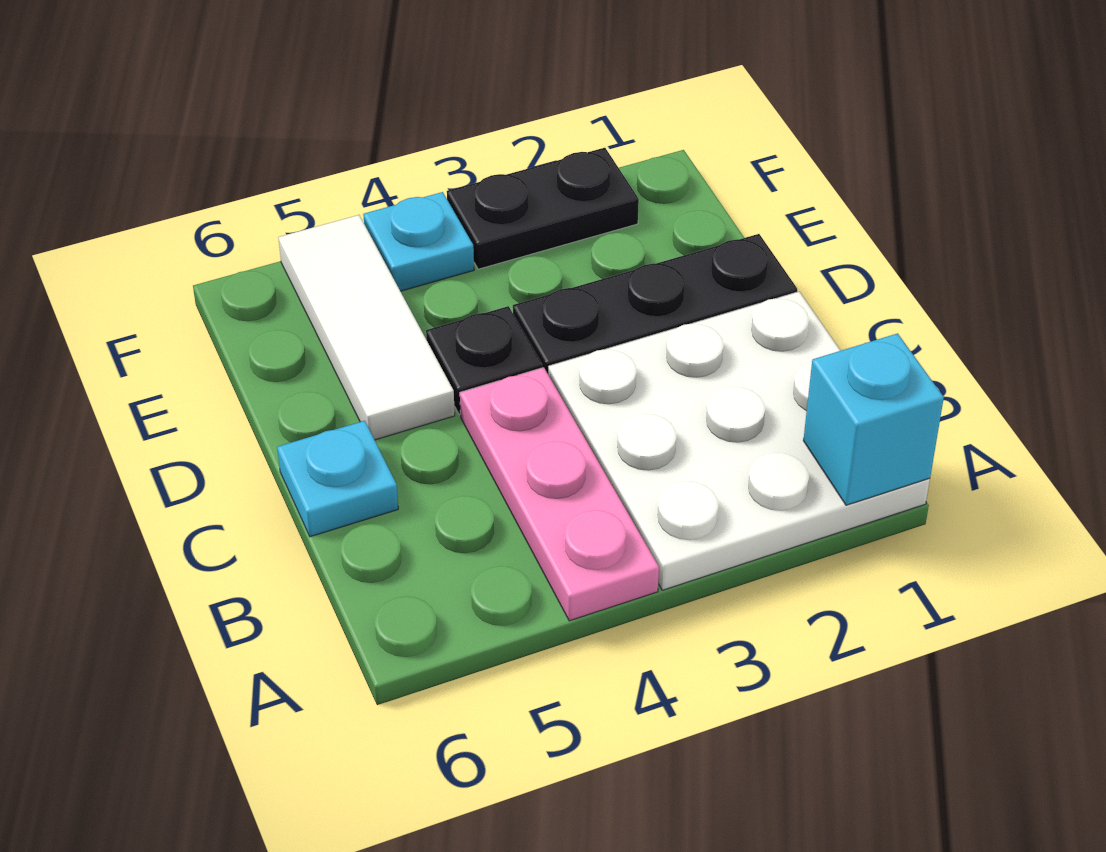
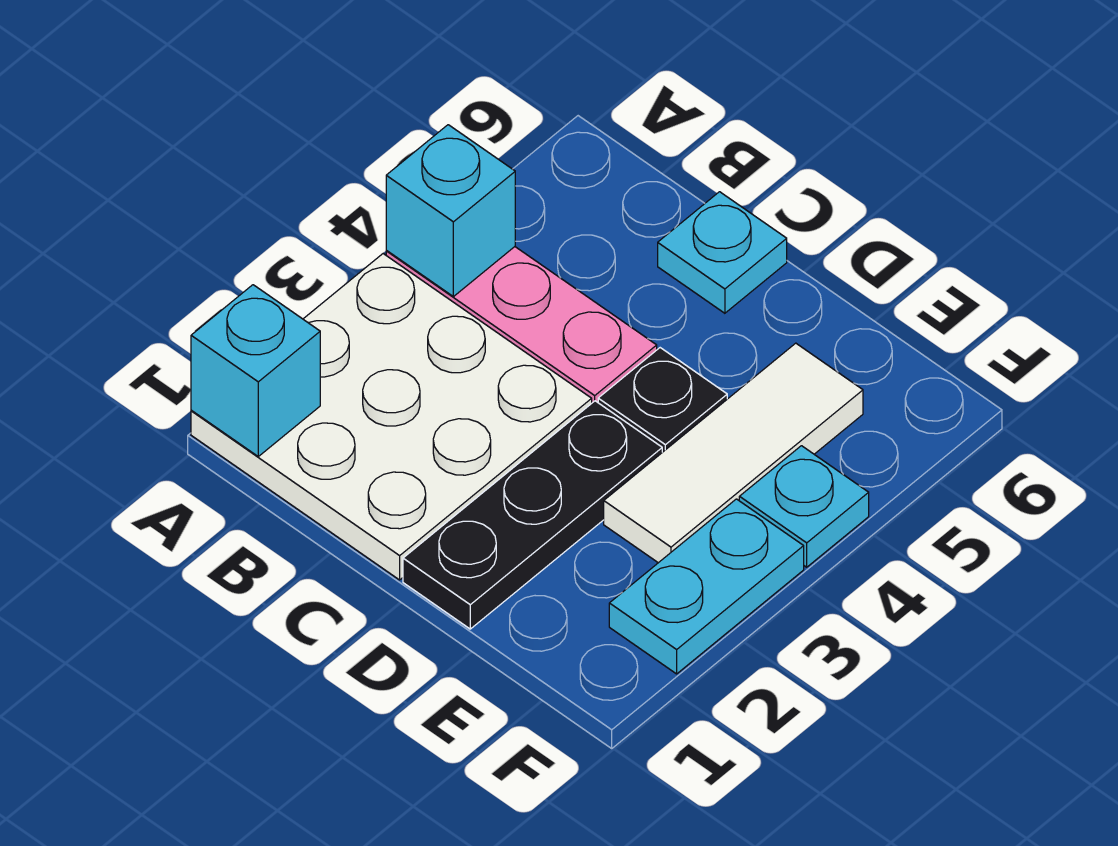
none -> cyan brick A4 level 2
white tile D5:F5 level 1 -> white tile E3:E5 level 1
black plate F2:F3 level 1 -> cyan plate F2:F3 level 1

